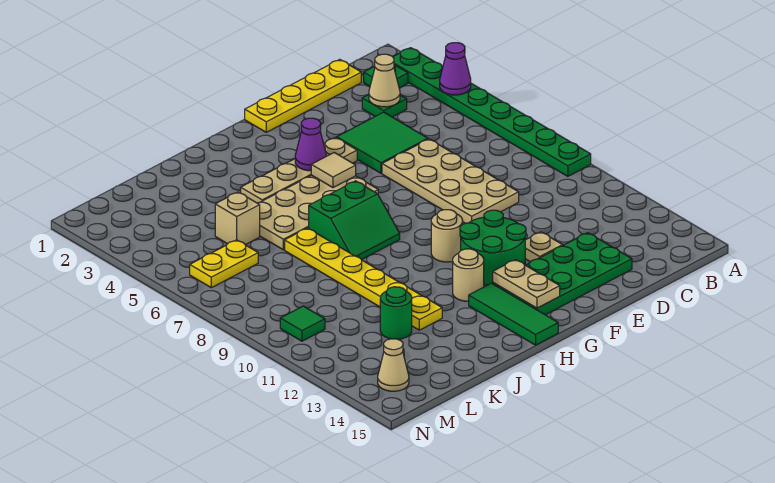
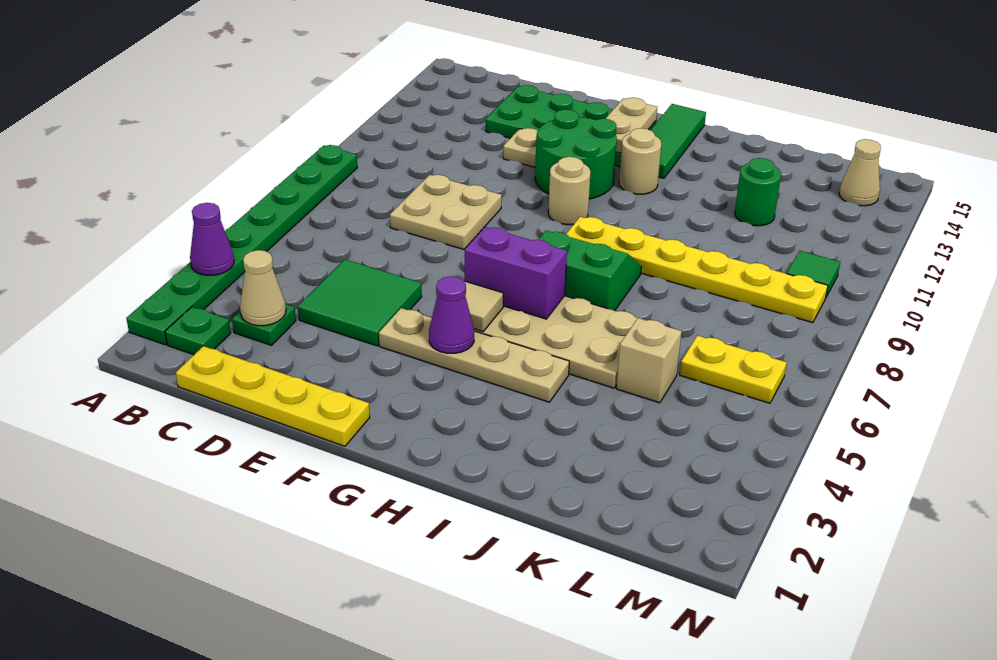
tan plate D6:E9 level 1 -> tan plate D8:E9 level 1
none -> purple brick G6:H6 level 2
yellow plate J7:J12 level 1 -> yellow plate H9:M9 level 1

